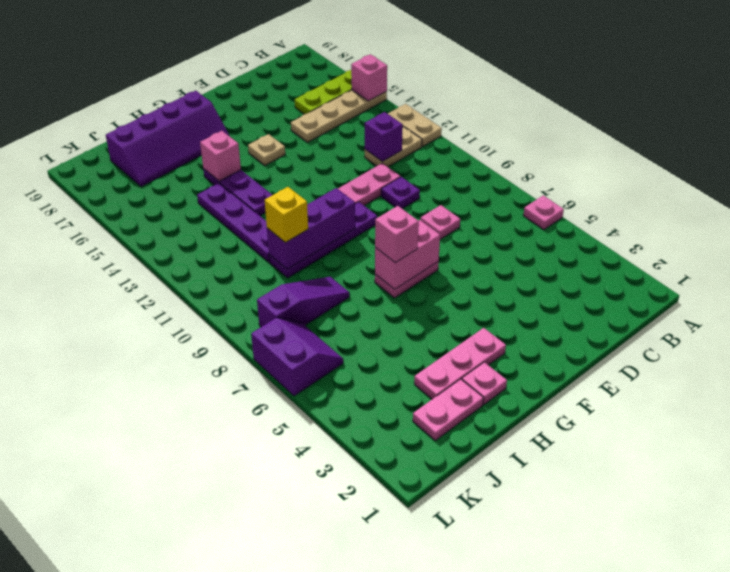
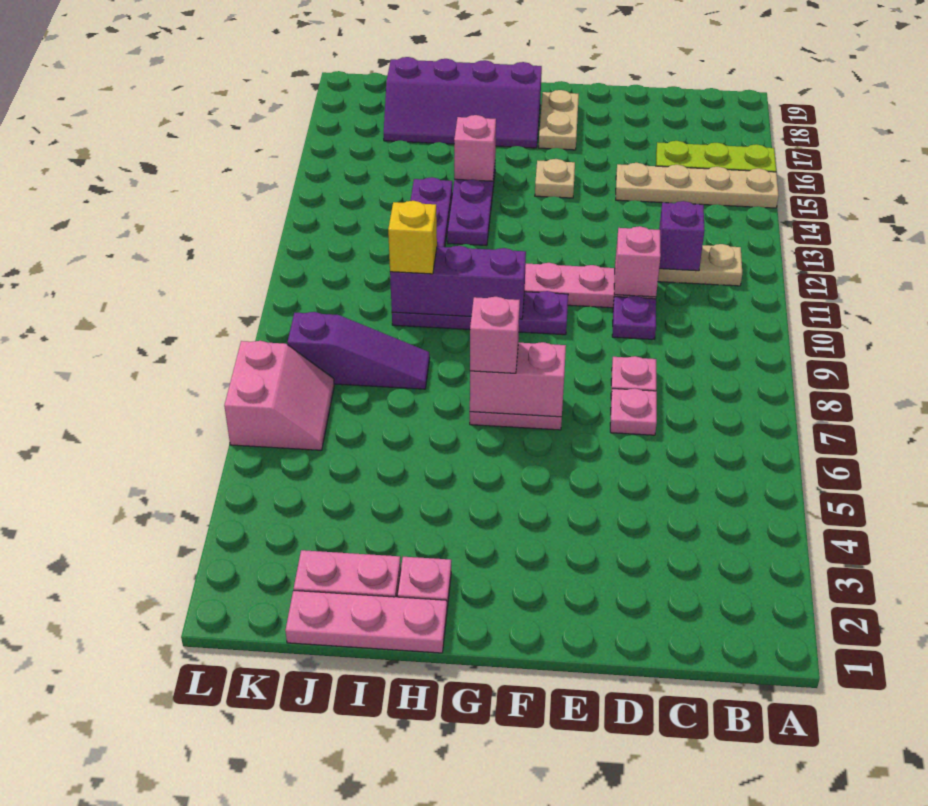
pink plate A6 level 1 -> pink plate D7 level 1
tan plate A12:A13 level 1 -> tan plate F17:F18 level 1
pink brick A15 level 2 -> pink brick D11 level 2
pink plate G3:I3 level 1 -> pink plate H1:J1 level 1
purple slope K6:L7 level 1 top L -> pink slope K6:L7 level 1 top L

